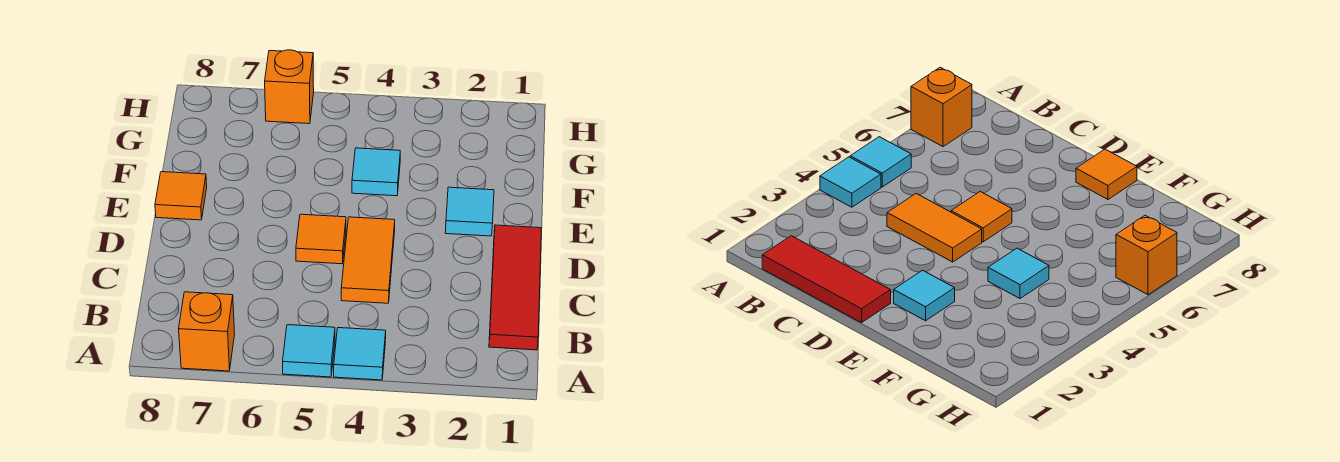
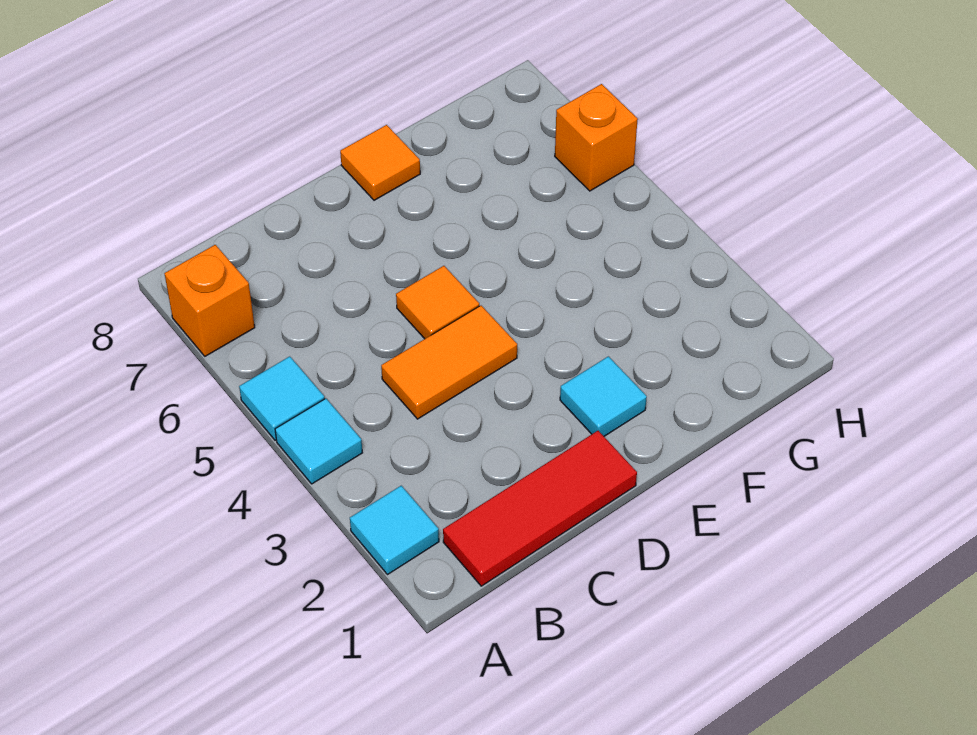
cyan tile F4 level 1 -> cyan tile A2 level 1

